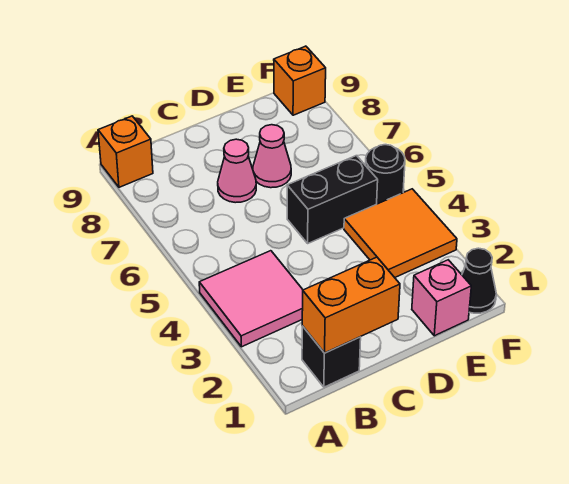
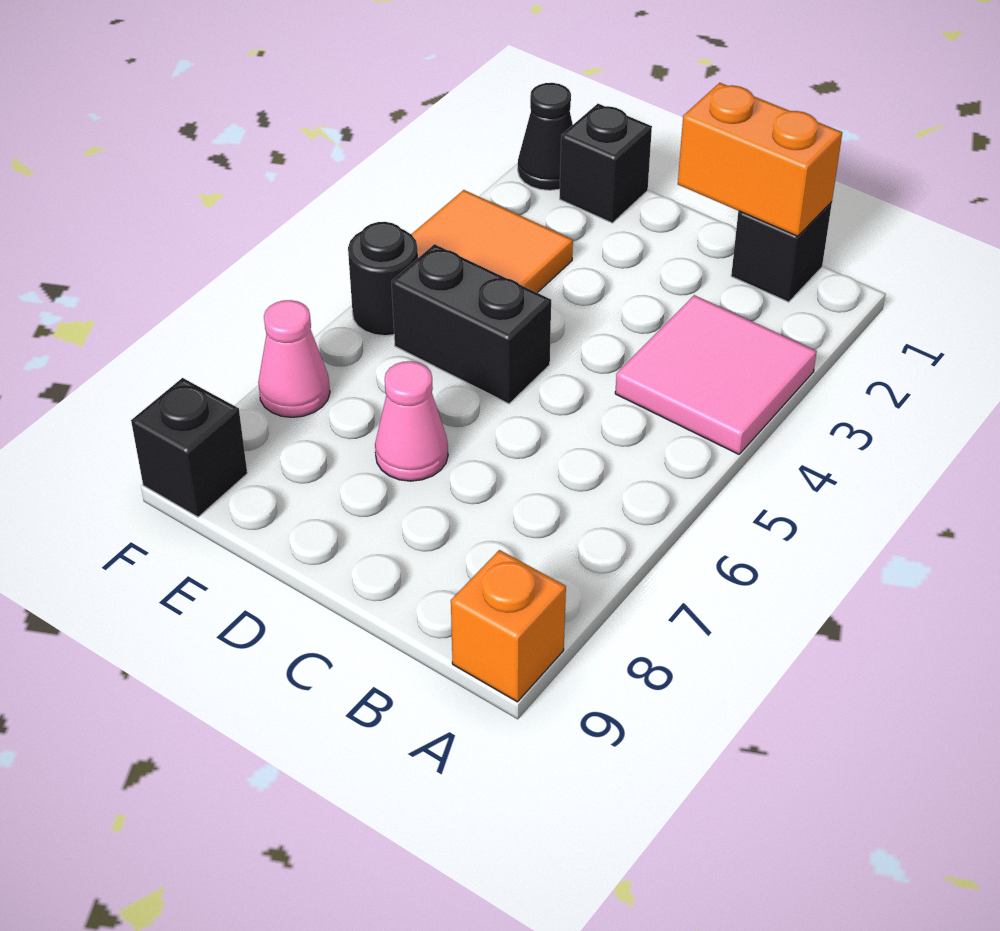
pink cone C7 level 1 -> pink cone F7 level 1
pink brick E1 level 1 -> black brick E1 level 1
orange brick F9 level 1 -> black brick F9 level 1

